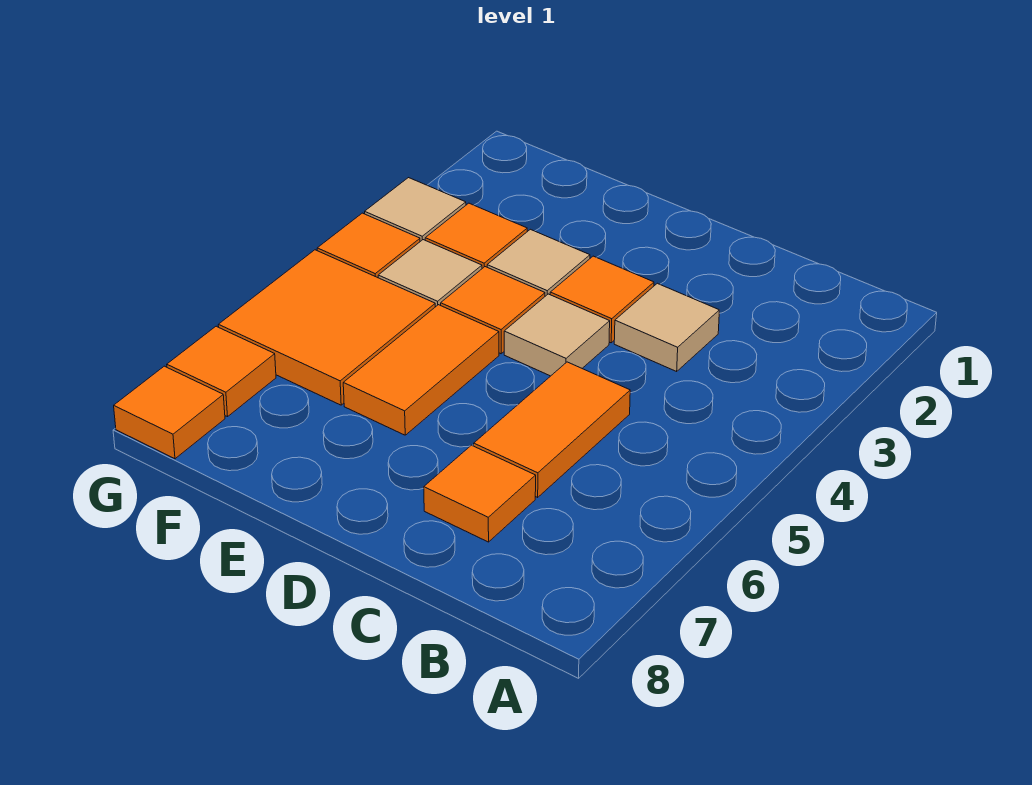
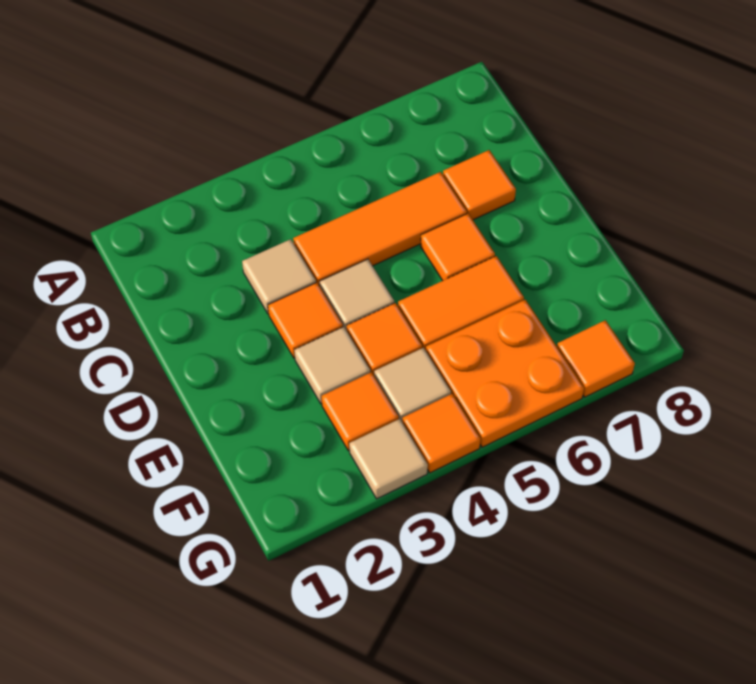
orange tile C5:C6 level 1 -> orange tile C4:C6 level 1
orange tile F5:G6 level 1 -> orange plate F5:G6 level 1
orange tile G8 level 1 -> orange tile D6 level 1

